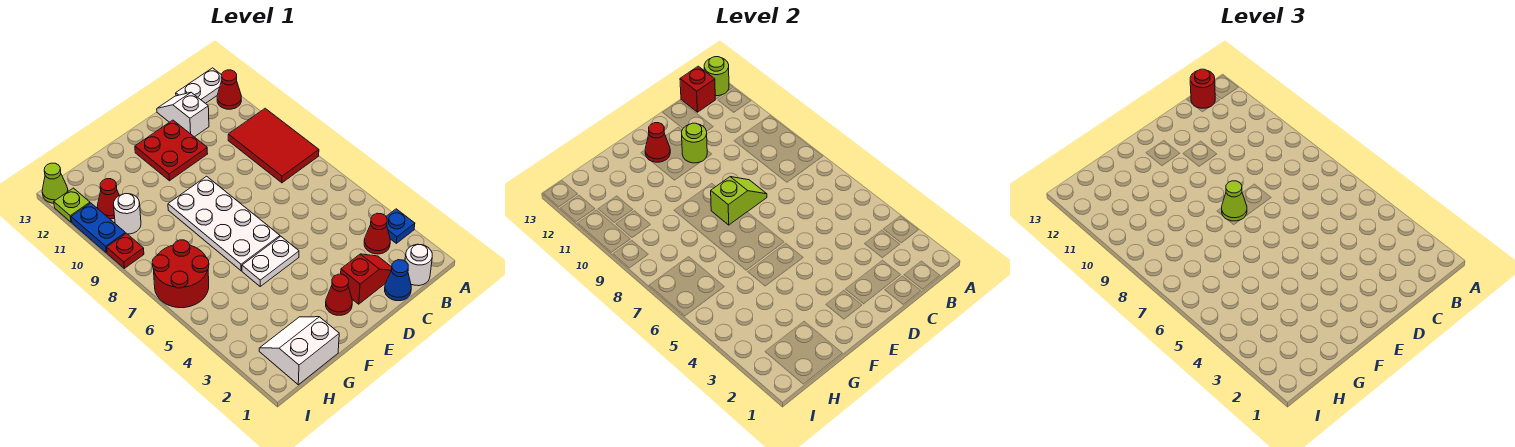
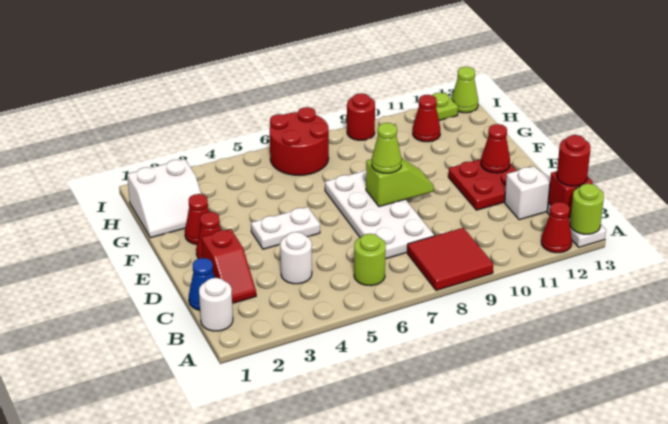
blue plate A3 level 1 -> none
red tile A8:B10 level 1 -> red tile A8:B9 level 1
red cone B3 level 1 -> red cone F2 level 1
lime slope D8:E8 level 2 top E -> lime slope E8:E9 level 2 top 8
lime round brick D11 level 2 -> lime round brick B6 level 1
white plate E5:F5 level 1 -> white plate E4:E5 level 1
white plate E6:F9 level 1 -> white plate C7:F8 level 1
white slope G1:H2 level 1 top 1 -> white slope G1:H2 level 1 top H
white round brick H10 level 1 -> white round brick C4 level 1
red plate I9 level 1 -> red round brick I9 level 1
blue plate I10:I11 level 1 -> none

